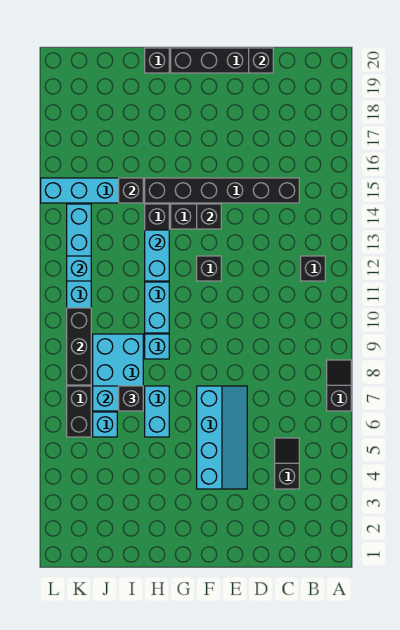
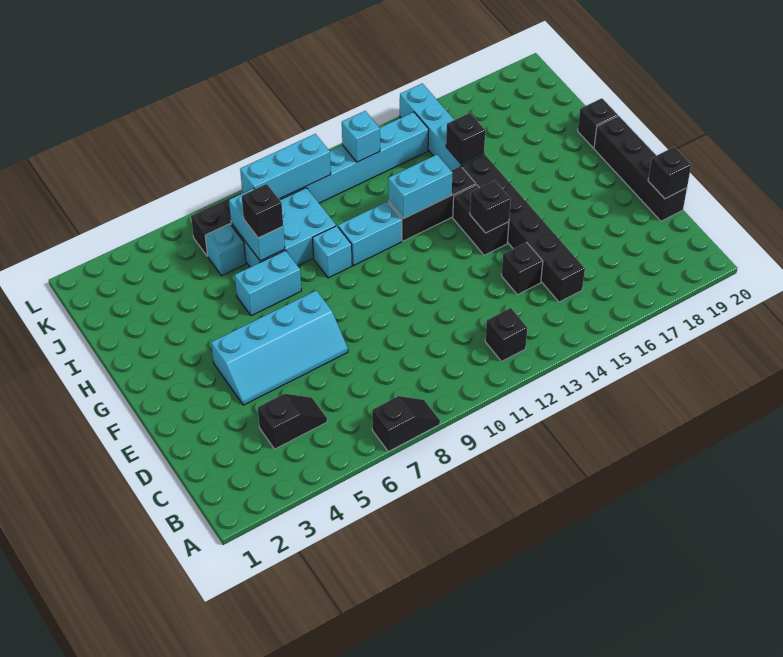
black brick F12 level 1 -> black brick D14 level 1
black brick K8:K10 level 2 -> cyan brick K8:K10 level 2

